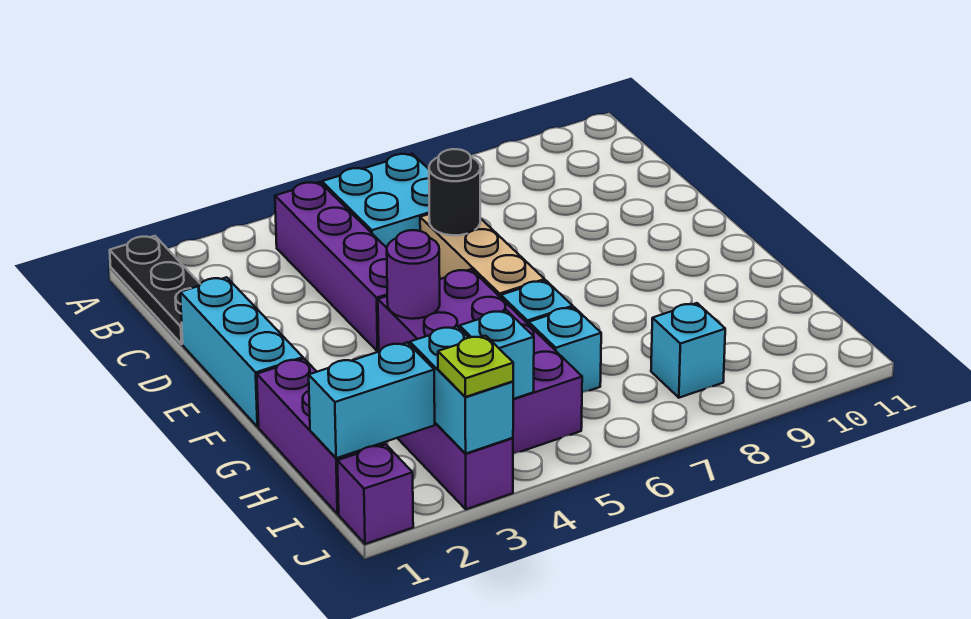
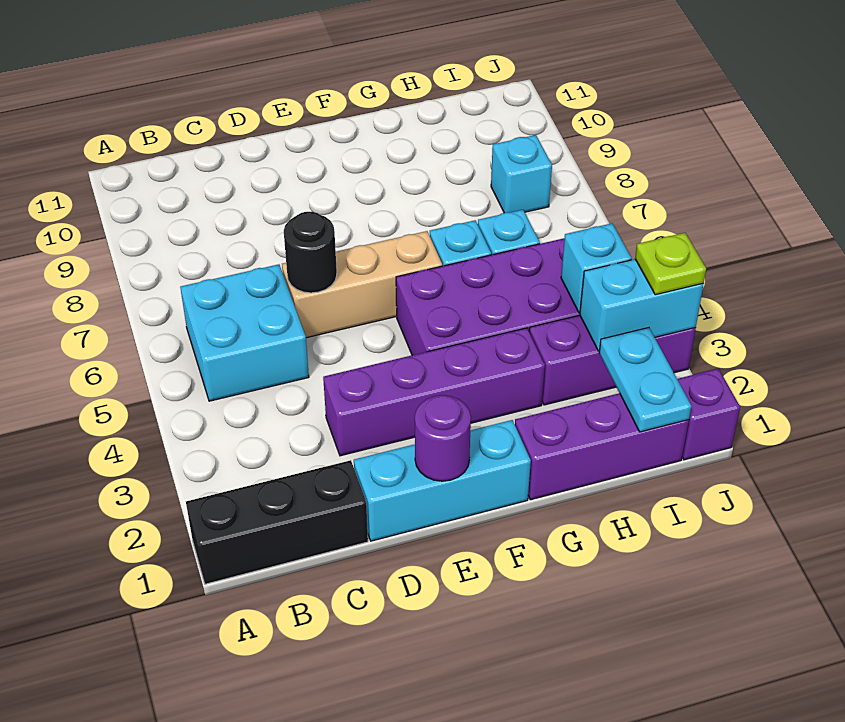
black plate A1:C1 level 1 -> black brick A1:C1 level 1
purple brick B4:E4 level 1 -> purple brick D3:G3 level 1
purple round brick F4 level 2 -> purple round brick E1 level 2
cyan brick I1:I2 level 2 -> cyan plate I1:I2 level 2

